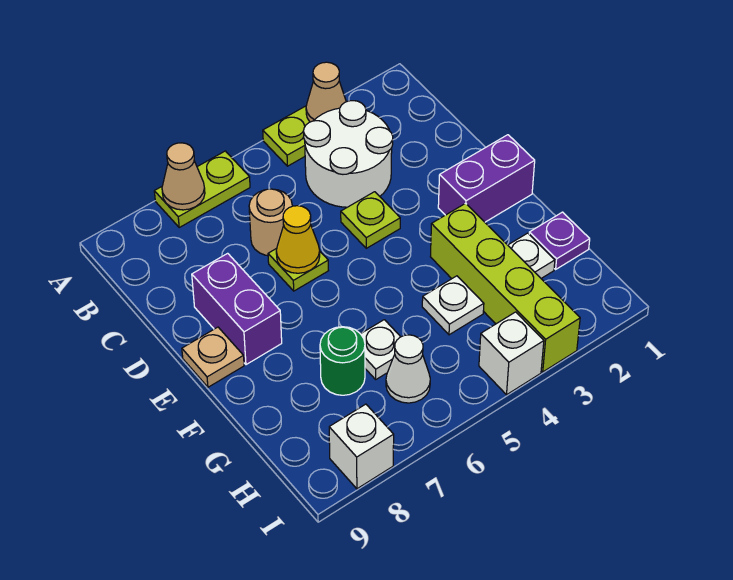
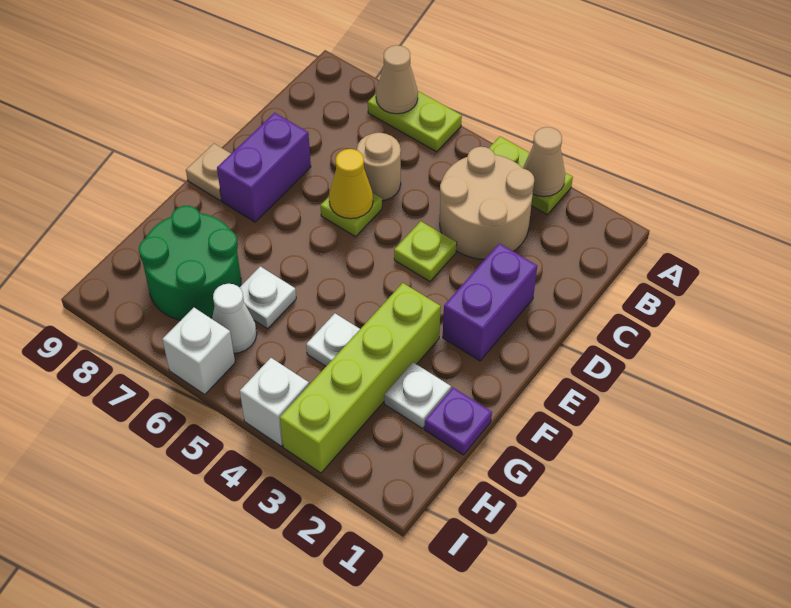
white round brick B3:C4 level 1 -> tan round brick B3:C4 level 1
purple brick E1:E2 level 1 -> purple brick D2:E2 level 1
green round brick G7 level 1 -> green round brick G7:H8 level 1
white brick I8 level 1 -> white brick I6 level 1

